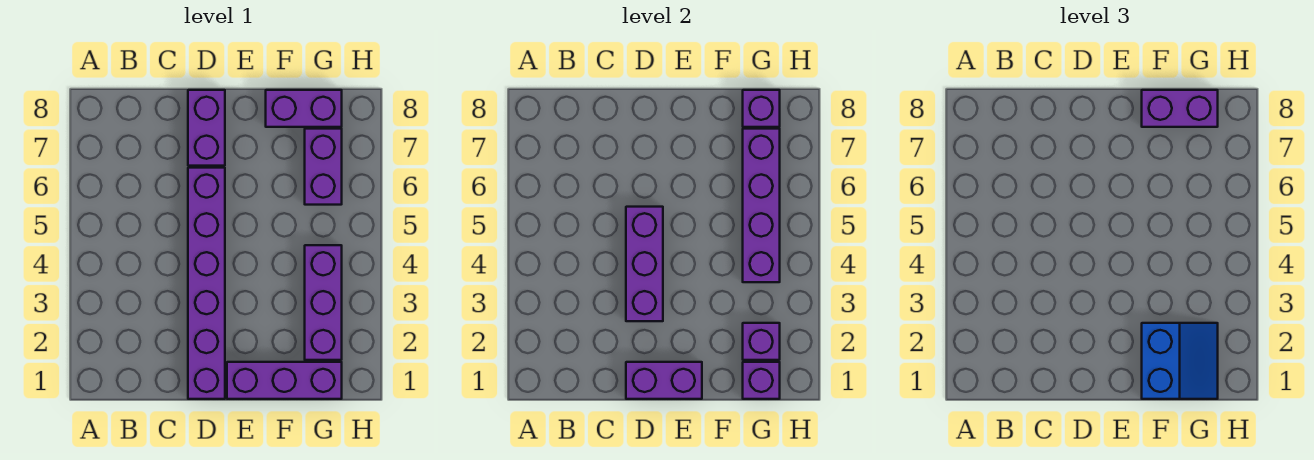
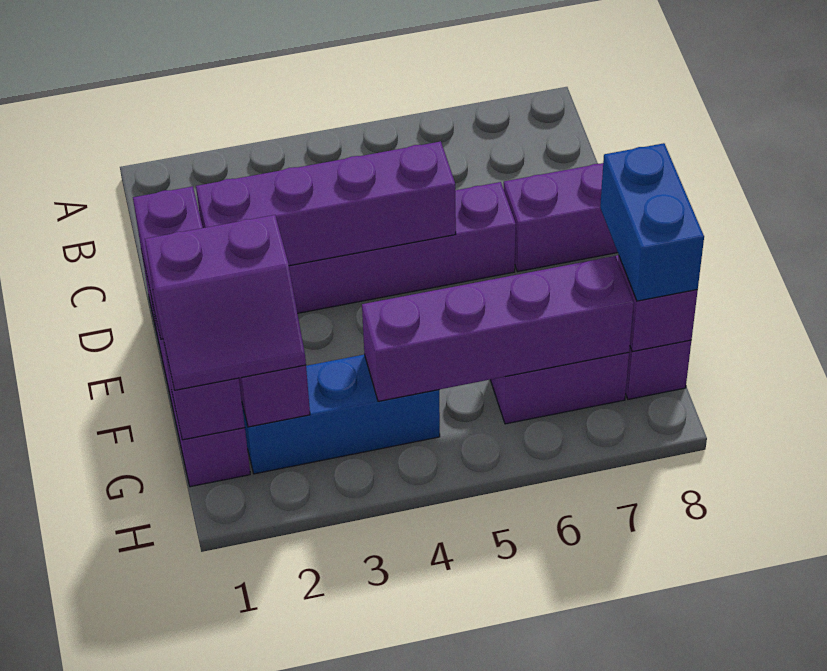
purple brick D3:D5 level 2 -> purple brick D2:D5 level 2
blue slope F1:G2 level 3 top F -> purple slope F1:G2 level 3 top F
purple brick F8:G8 level 3 -> blue brick F8:G8 level 3
purple brick G2:G4 level 1 -> blue brick G2:G4 level 1

